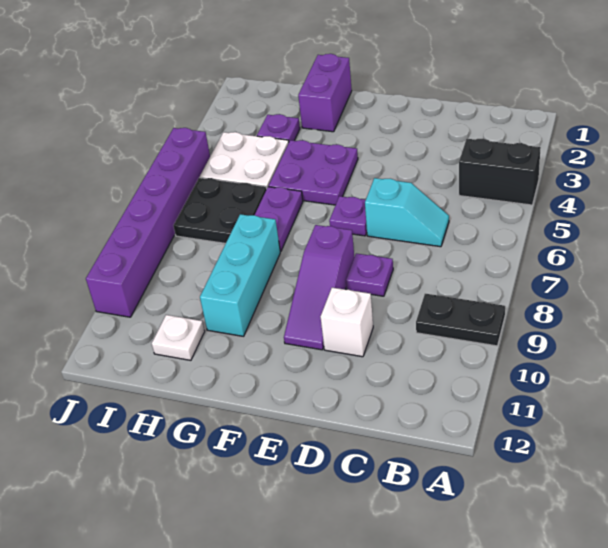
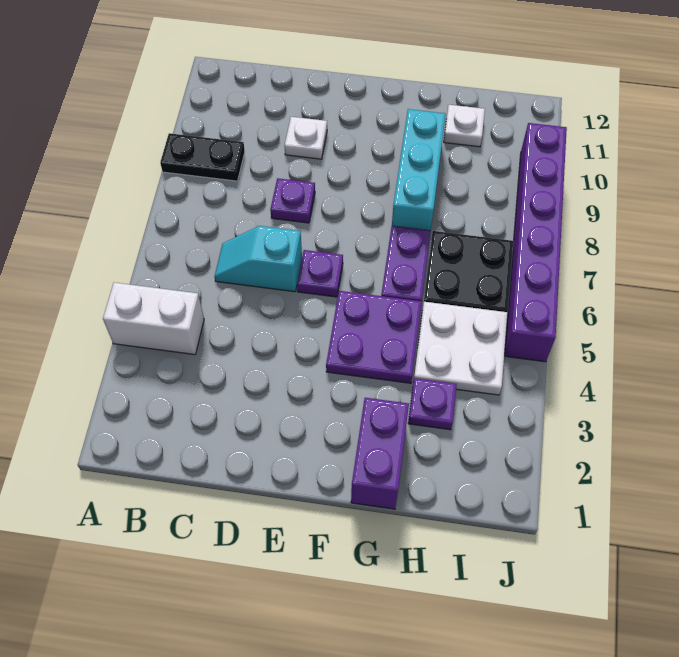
black brick A4:B4 level 1 -> white brick A4:B4 level 1
white brick D10 level 1 -> white plate D10 level 1
purple slope E8:E10 level 1 top 8 -> none

